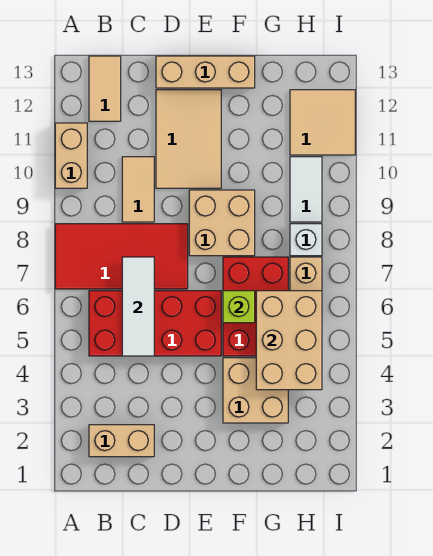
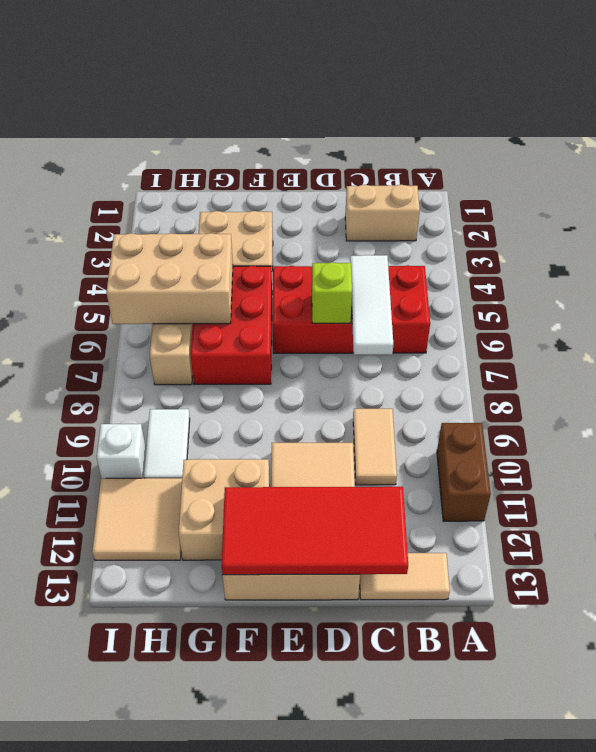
red tile A7:D8 level 1 -> red tile C12:F13 level 2
tan brick A10:A11 level 1 -> brown brick A10:A11 level 1
tan tile B12:B13 level 1 -> tan tile B13:C13 level 1
tan brick E8:F9 level 1 -> tan brick F11:G12 level 1
lime brick F6 level 2 -> lime brick D6 level 2
tan brick G4:H6 level 2 -> tan brick G5:I6 level 2
white brick H8 level 1 -> white brick I10 level 1

